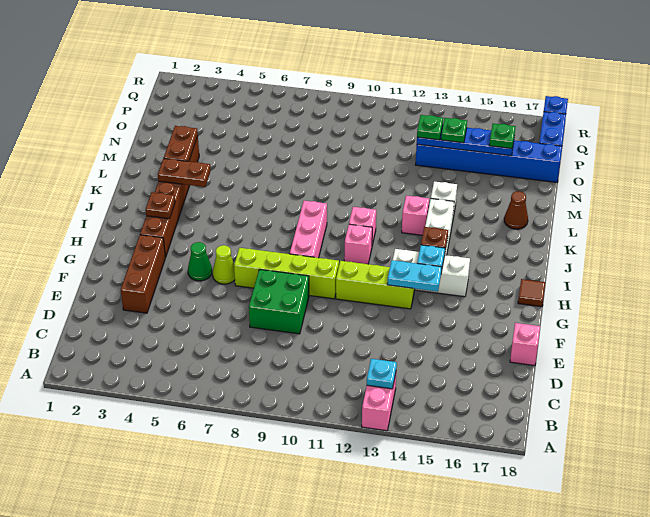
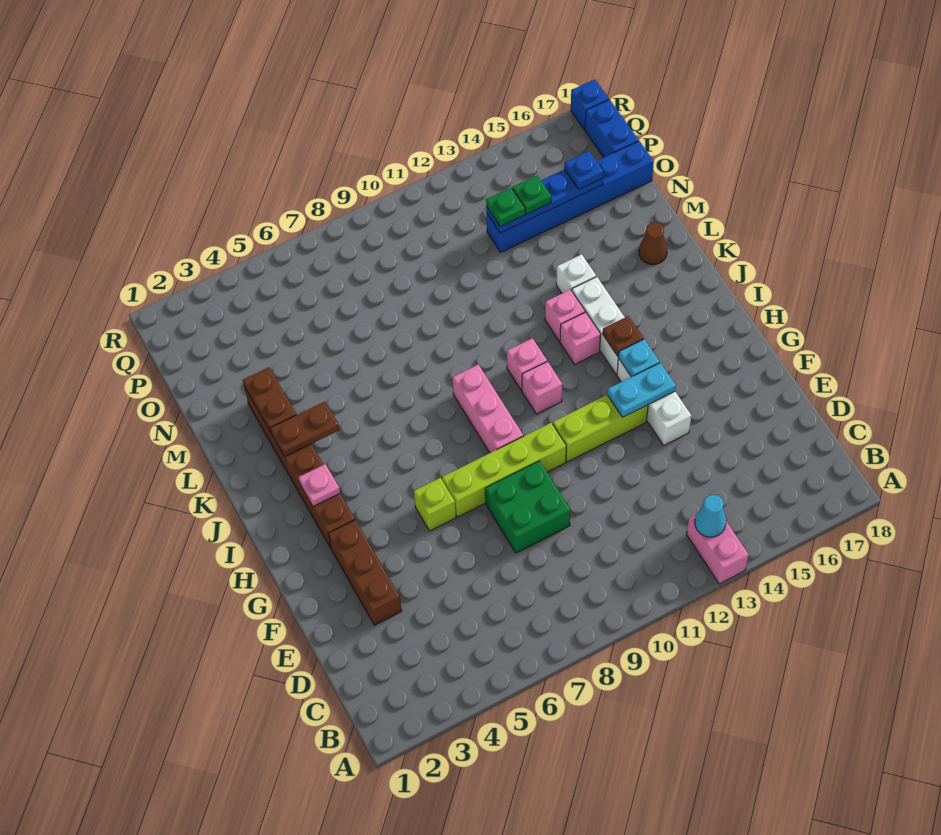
cyan plate B13 level 2 -> cyan cone B13 level 2
pink brick E18 level 1 -> pink brick J13 level 1
green cone G5 level 1 -> none
lime cone G6 level 1 -> lime brick G6 level 1
white brick H13:H15 level 1 -> white brick F14:H14 level 1
brown tile H18 level 1 -> none
brown plate I3 level 2 -> pink plate I3 level 2
green plate O16 level 3 -> blue plate O16 level 3

